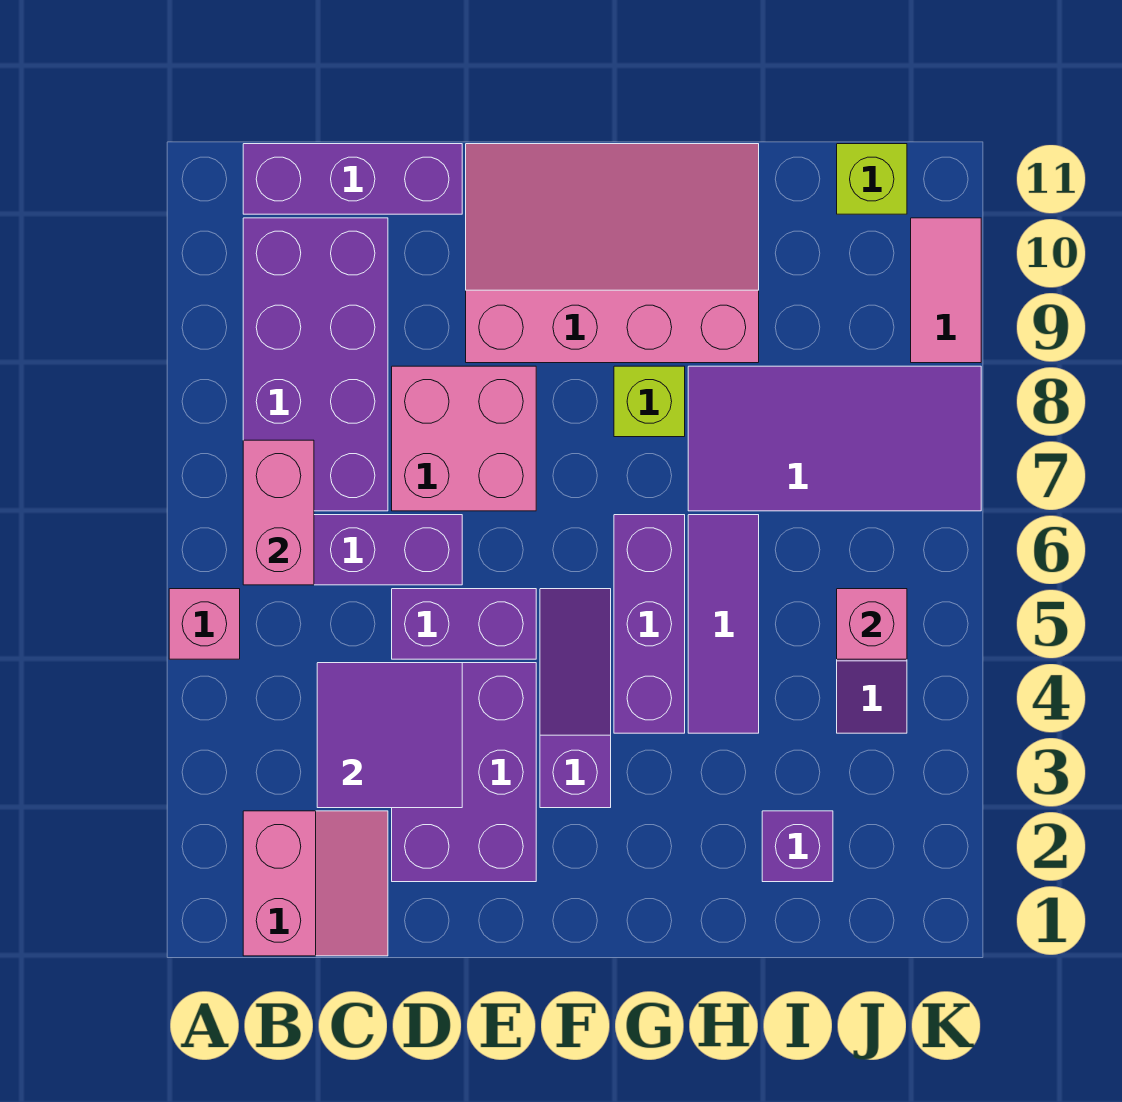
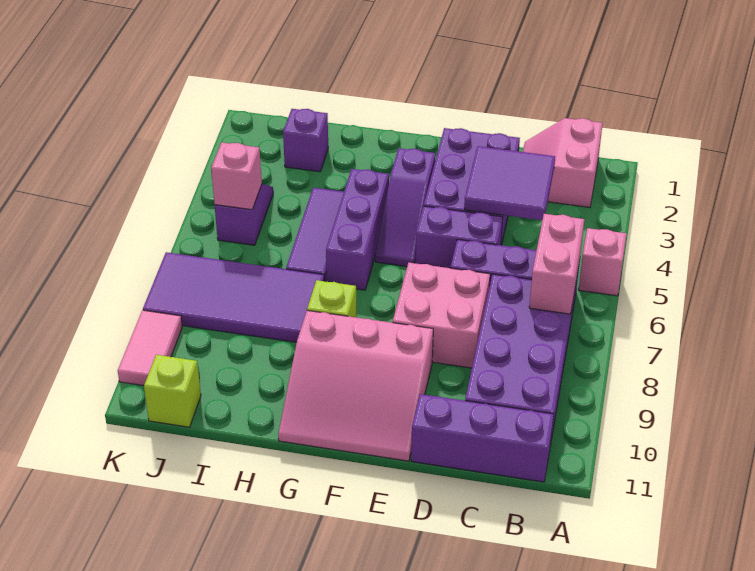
pink slope E9:H11 level 1 top 9 -> pink slope E9:G11 level 1 top 9

